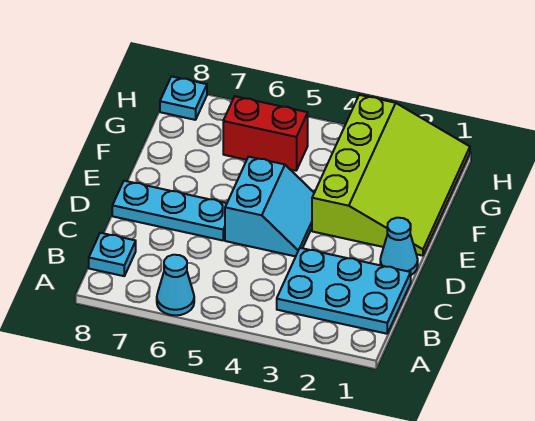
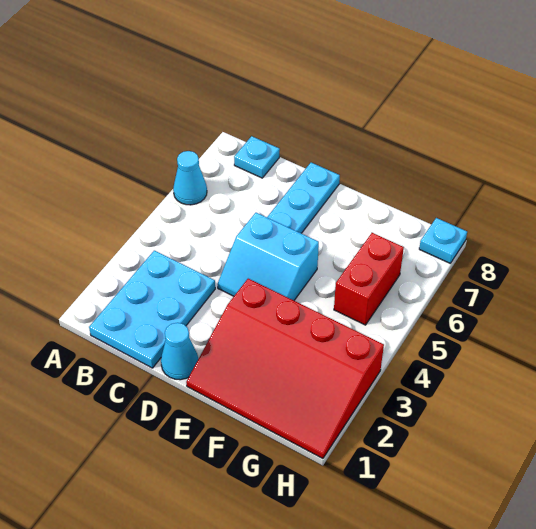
lime slope E1:H3 level 1 top 3 -> red slope E1:H3 level 1 top 3

